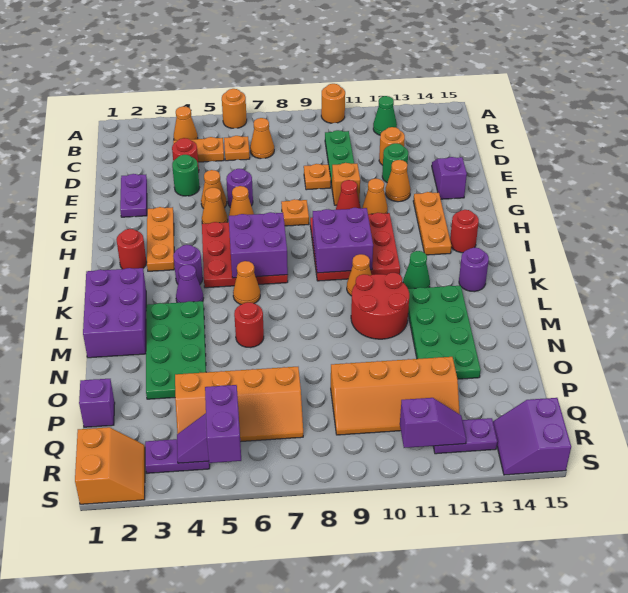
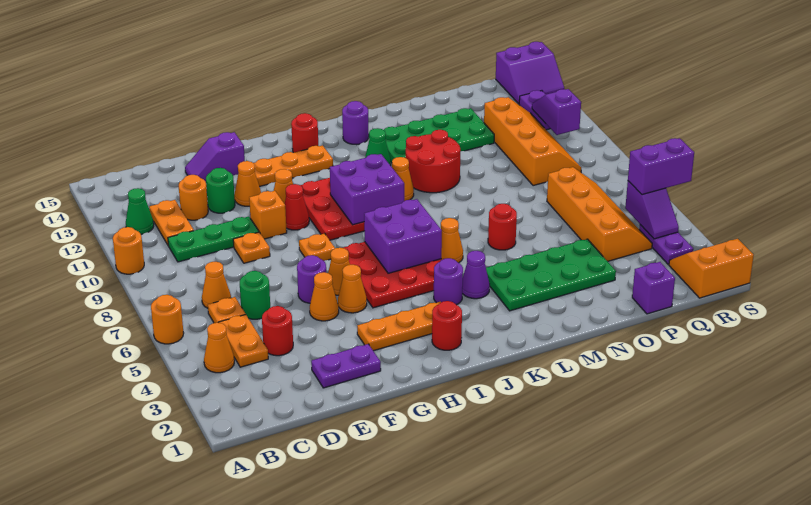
none -> orange plate C11:C12 level 1
green round brick E4 level 1 -> green round brick D6 level 1
purple brick K1:M2 level 1 -> none

